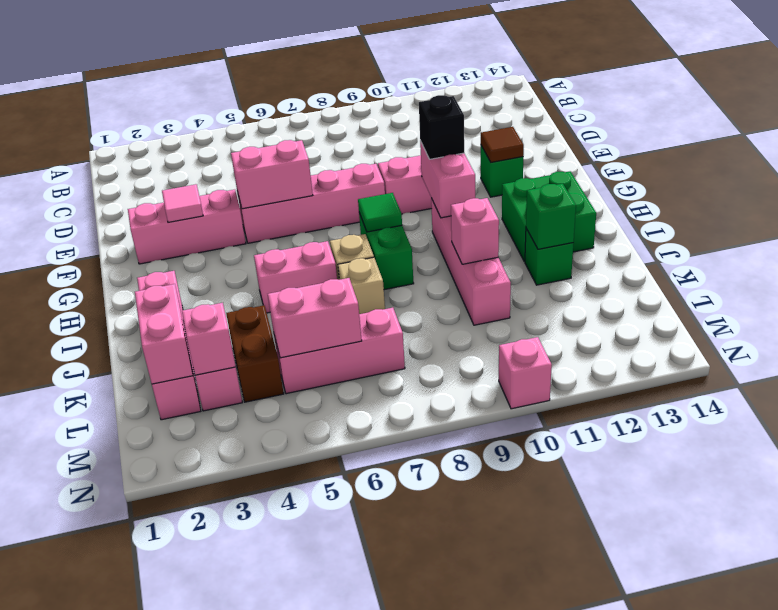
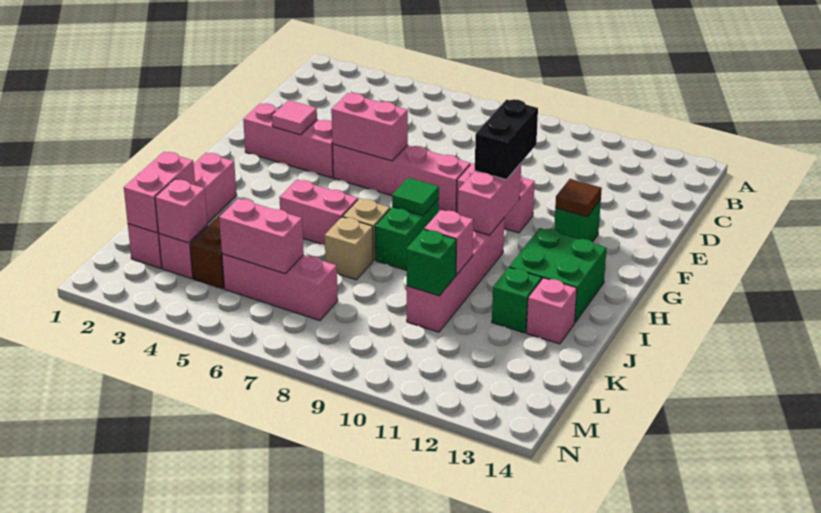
black brick G10 level 3 -> black brick F10:G10 level 3
green brick J12 level 2 -> green brick K10 level 2
pink brick N10 level 1 -> pink brick J13 level 1

